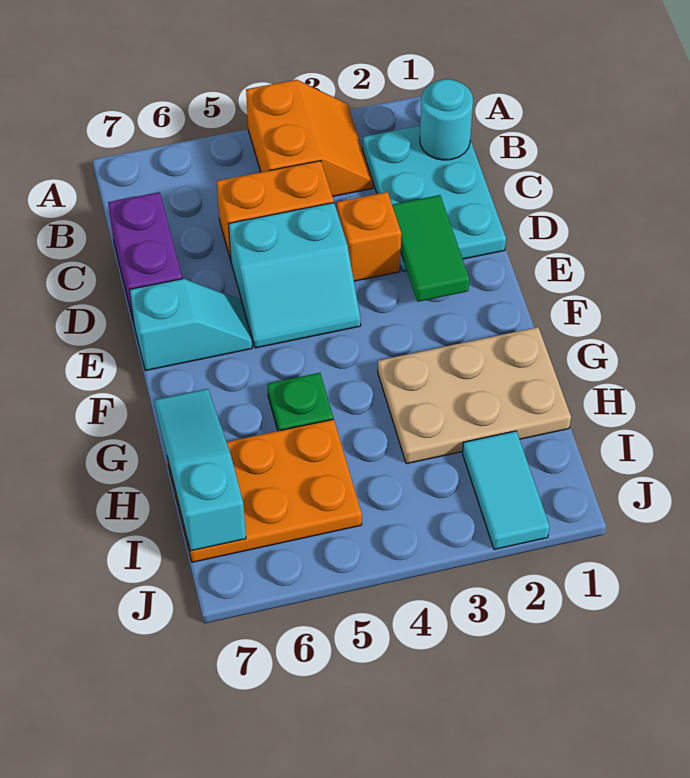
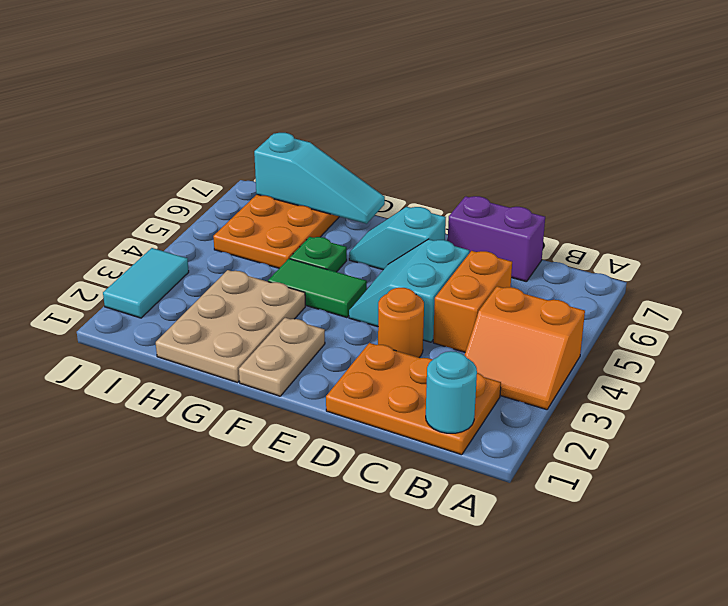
cyan plate B1:D2 level 1 -> orange plate B1:D2 level 1
green tile D2:E2 level 2 -> green tile F4:G4 level 1
orange brick D3 level 1 -> orange round brick D3 level 1
cyan slope E6:E7 level 1 top 7 -> cyan slope E6:F6 level 1 top E
none -> tan plate F1:F2 level 1
cyan tile I2:J2 level 1 -> cyan tile J2:J3 level 1

